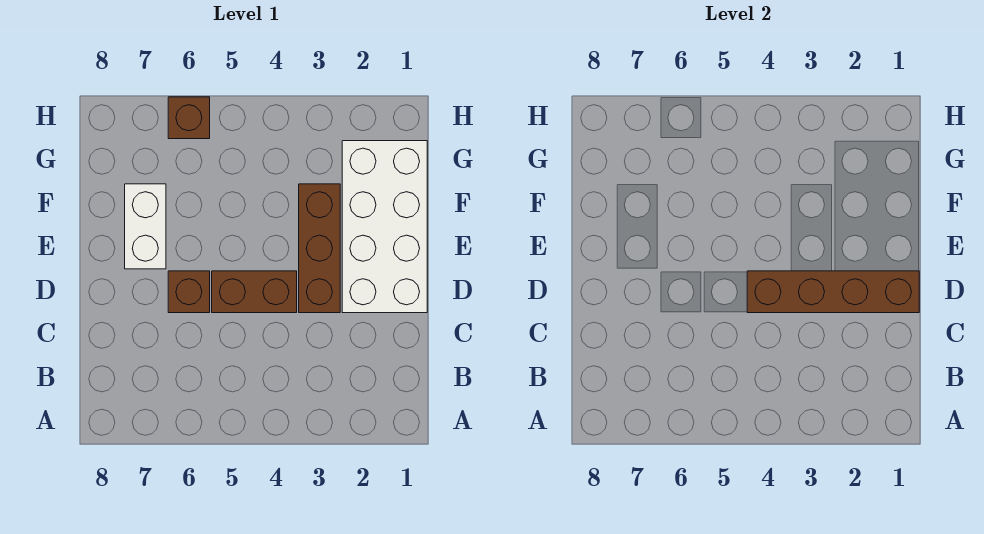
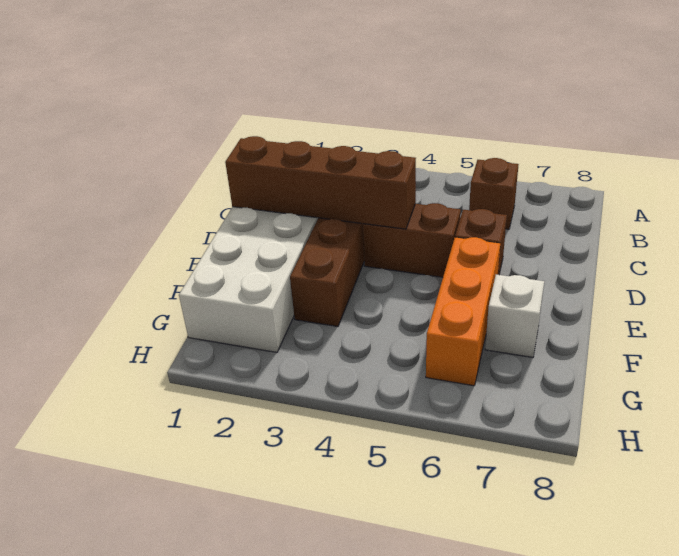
none -> orange brick E6:G6 level 1
white brick E7:F7 level 1 -> white brick F7 level 1
brown brick H6 level 1 -> brown brick B6 level 1

